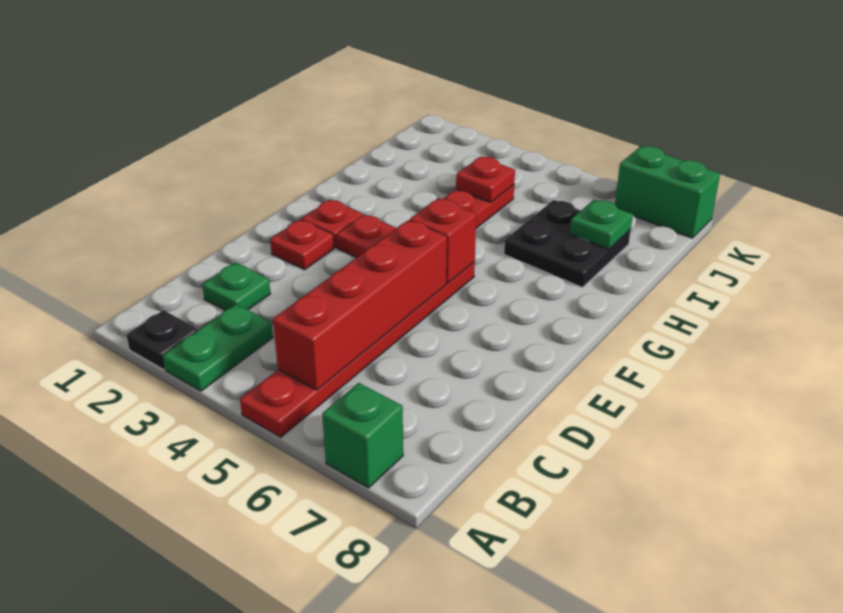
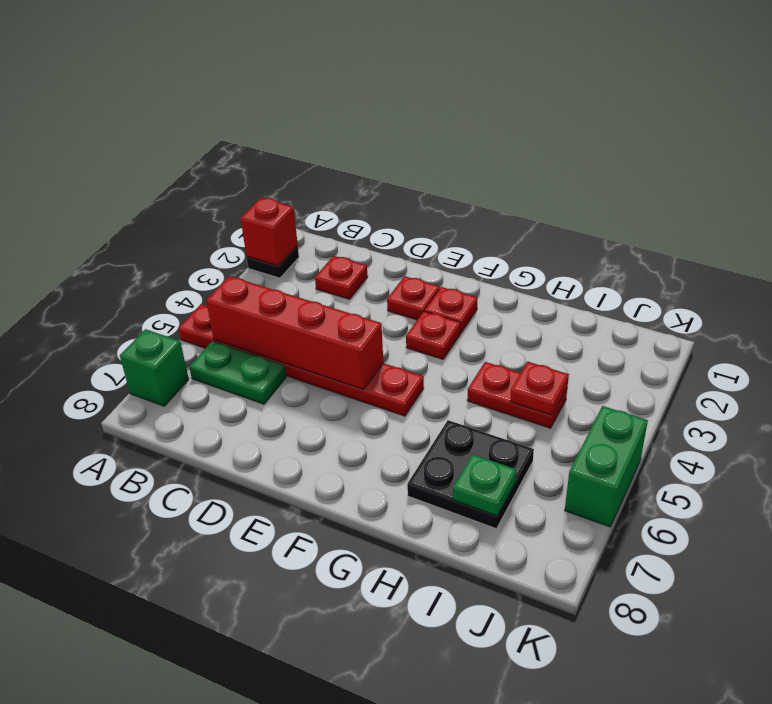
green plate A3:B3 level 1 -> green plate B6:C6 level 1
green plate C2 level 1 -> red plate C2 level 1
red brick F5 level 2 -> red brick A2 level 2
green brick K7:K8 level 1 -> green brick K5:K6 level 1

